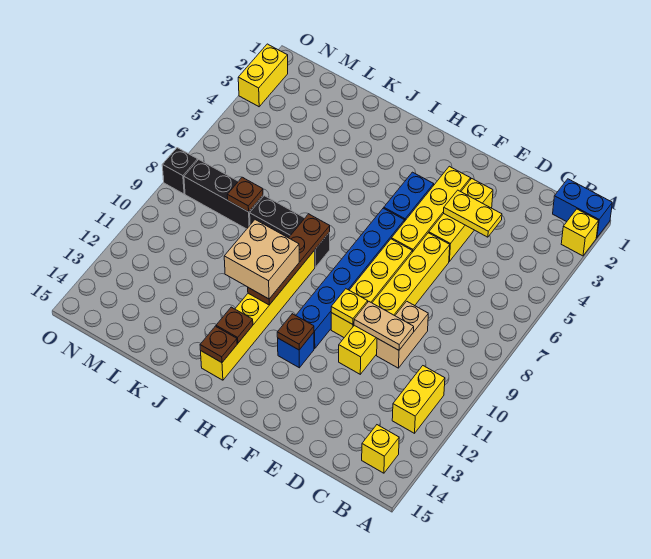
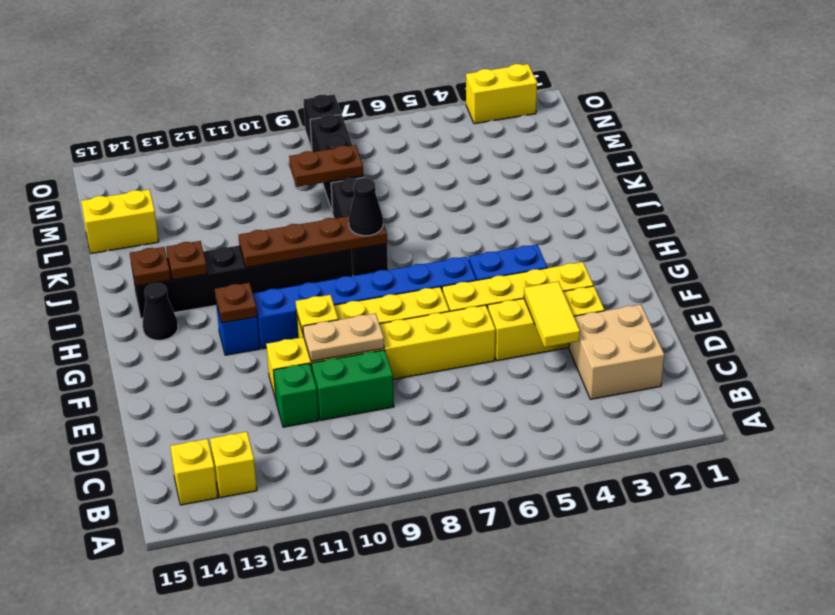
blue brick A1:B1 level 1 -> none
yellow brick A2 level 1 -> yellow brick B13 level 1
yellow brick B11:B12 level 1 -> yellow brick L14:L15 level 1
yellow plate D4:E4 level 2 -> yellow tile D4:E4 level 2
tan brick D9:D10 level 1 -> green brick D9:D10 level 1
tan plate D10:E10 level 2 -> tan plate E9:E10 level 2
none -> green brick D11 level 1
none -> black cone H14 level 1
none -> black cone I8 level 3
yellow brick I9:I14 level 1 -> black brick I9:I14 level 1
tan brick I10:J11 level 3 -> tan brick C2:D3 level 1
brown plate L8 level 2 -> brown plate L8:L9 level 2

